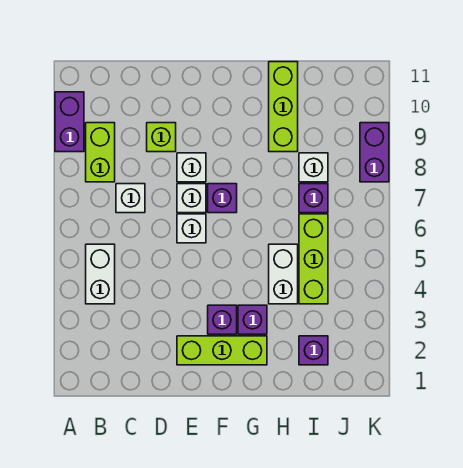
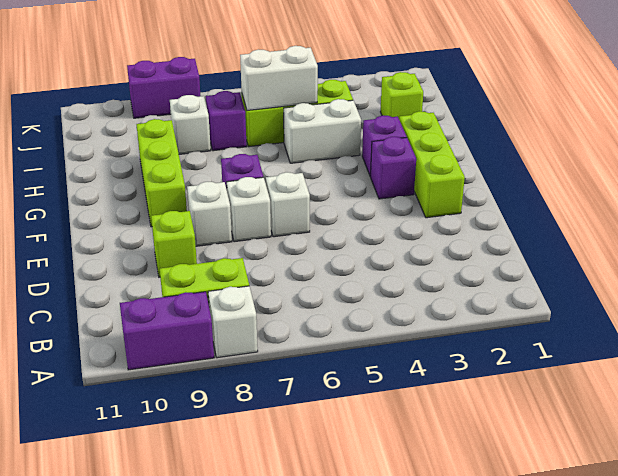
white brick B4:B5 level 1 -> white brick I5:I6 level 2
white brick C7 level 1 -> white brick A8 level 1
lime brick H9:H11 level 1 -> lime brick F9:H9 level 1
purple brick I2 level 1 -> lime brick I2 level 1

